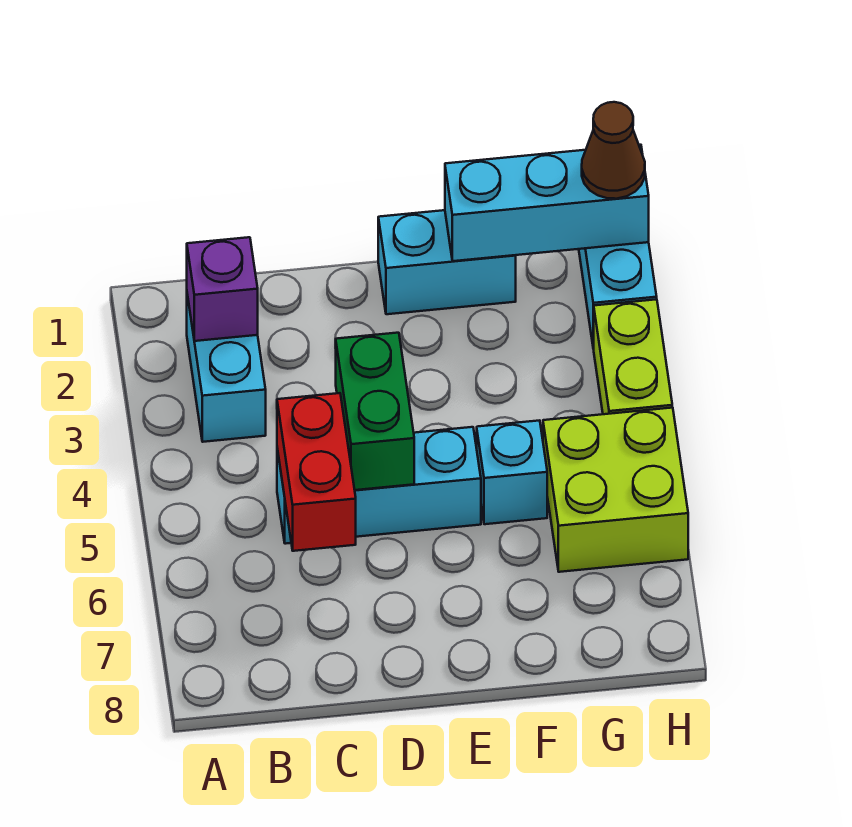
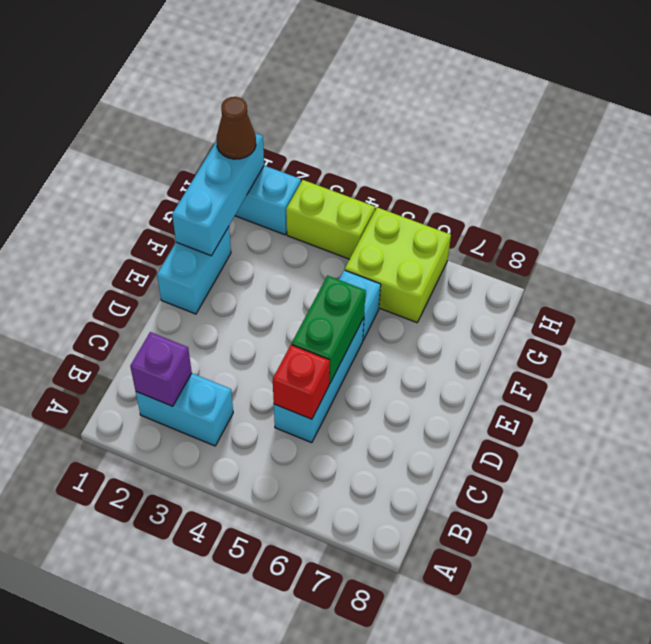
red brick C5:C6 level 2 -> red brick C5 level 2
green brick D4:D5 level 2 -> green brick D5:E5 level 2

